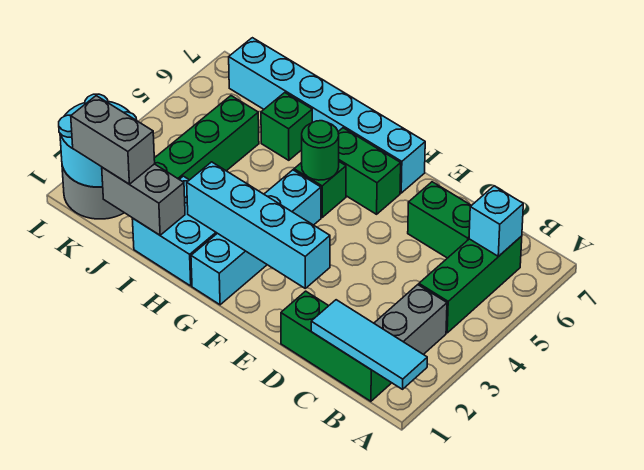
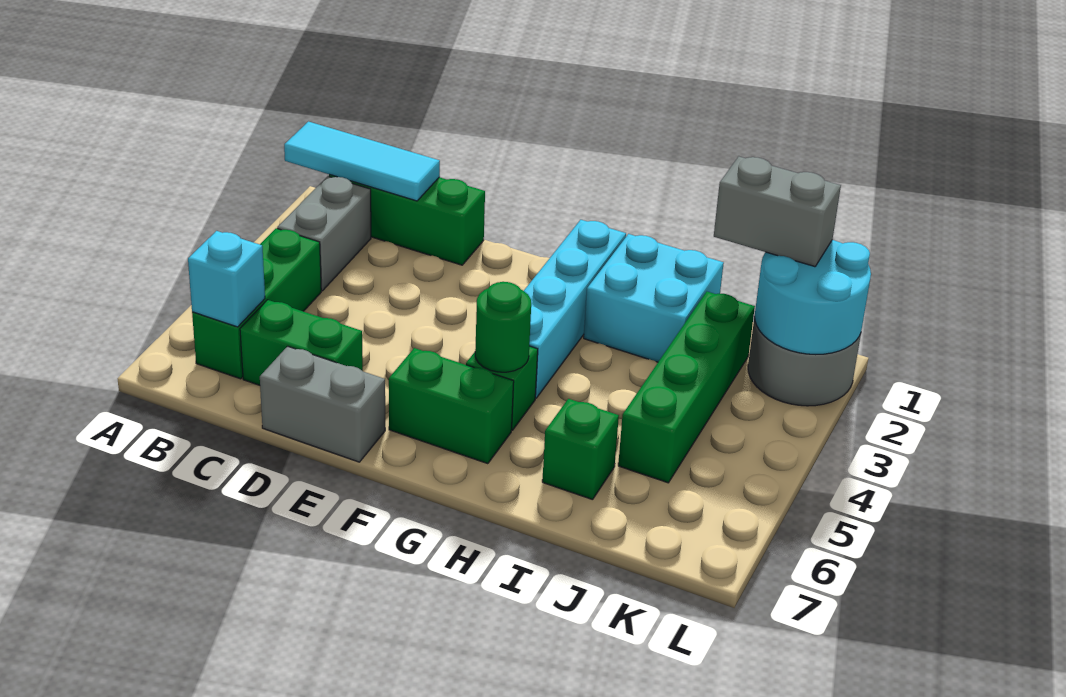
cyan brick E2:H2 level 2 -> none
cyan brick F7:K7 level 1 -> none
grey brick I1:J1 level 2 -> grey brick D7:E7 level 1

